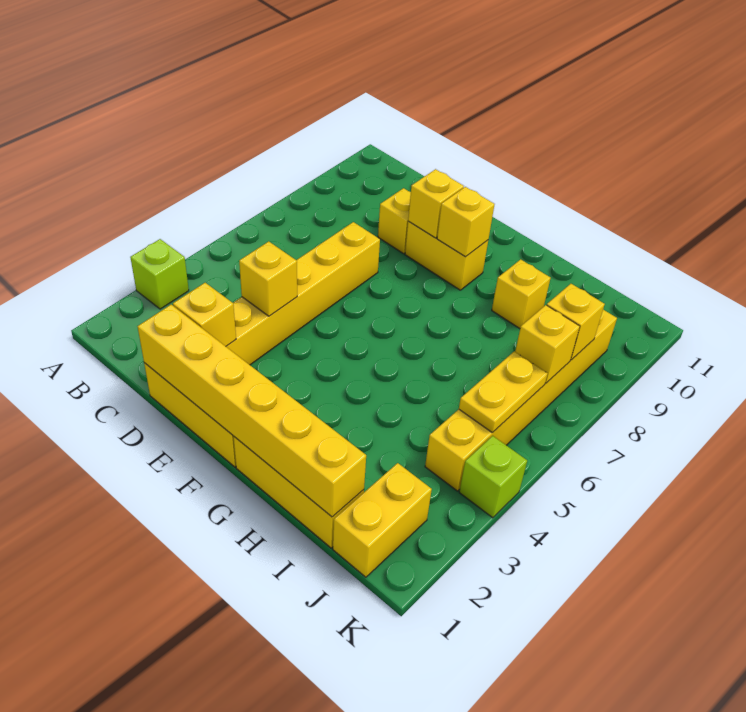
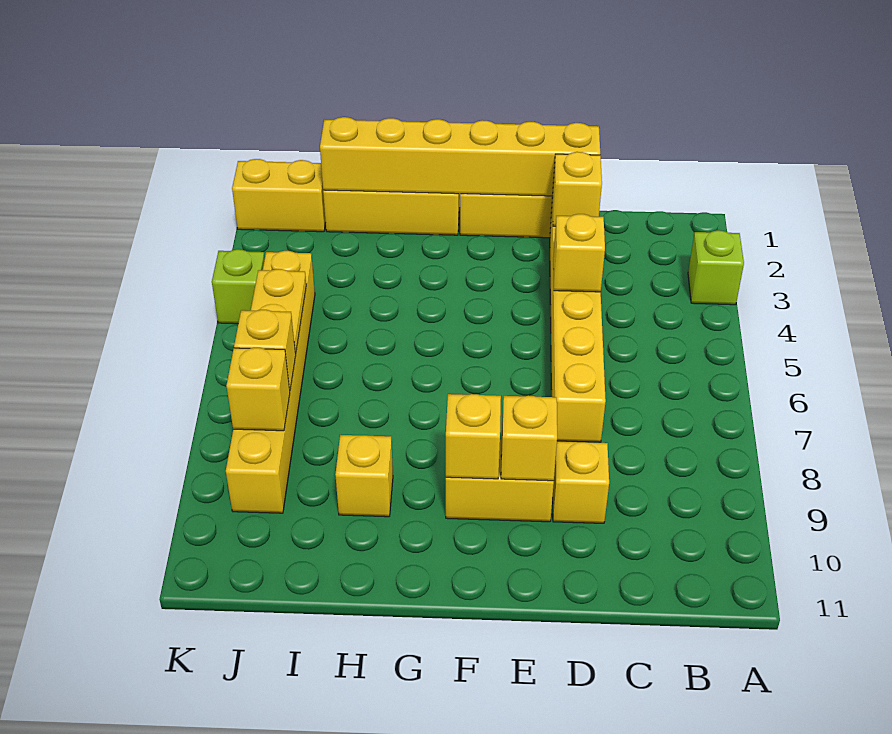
yellow brick J1:J2 level 1 -> yellow brick J1:K1 level 1

